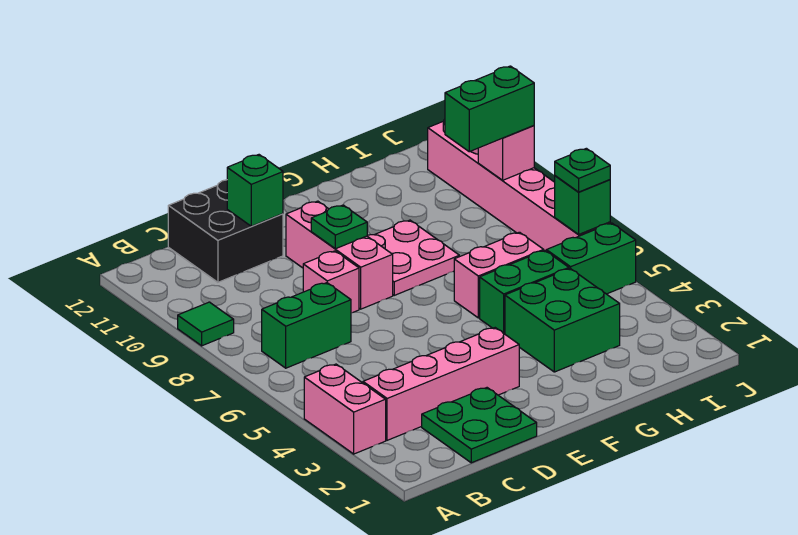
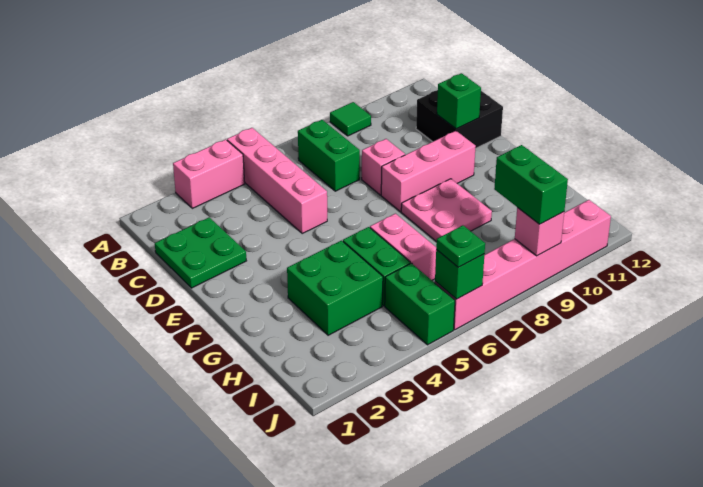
pink brick B3:E3 level 1 -> pink brick A5:D5 level 1
green plate E9 level 2 -> none

